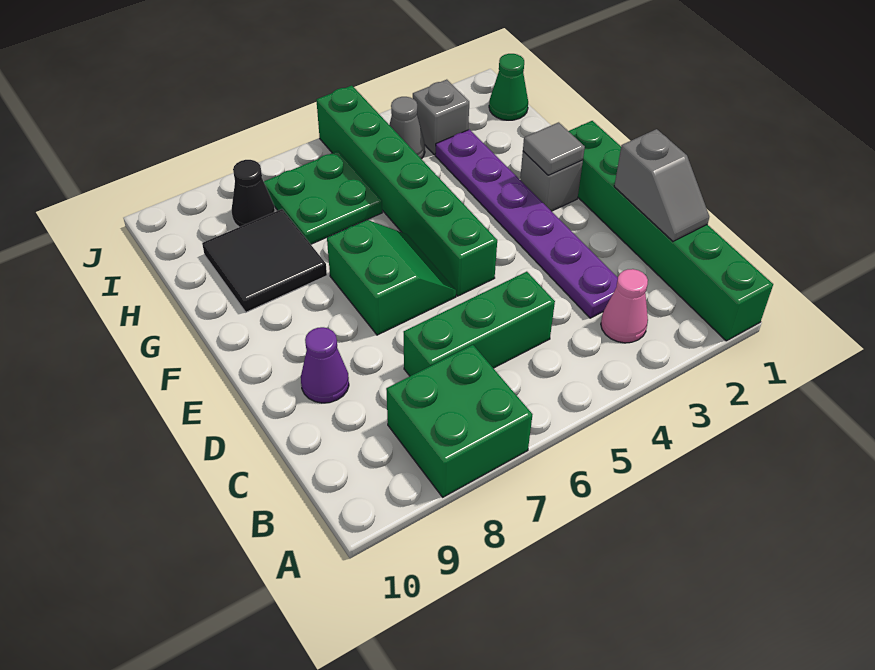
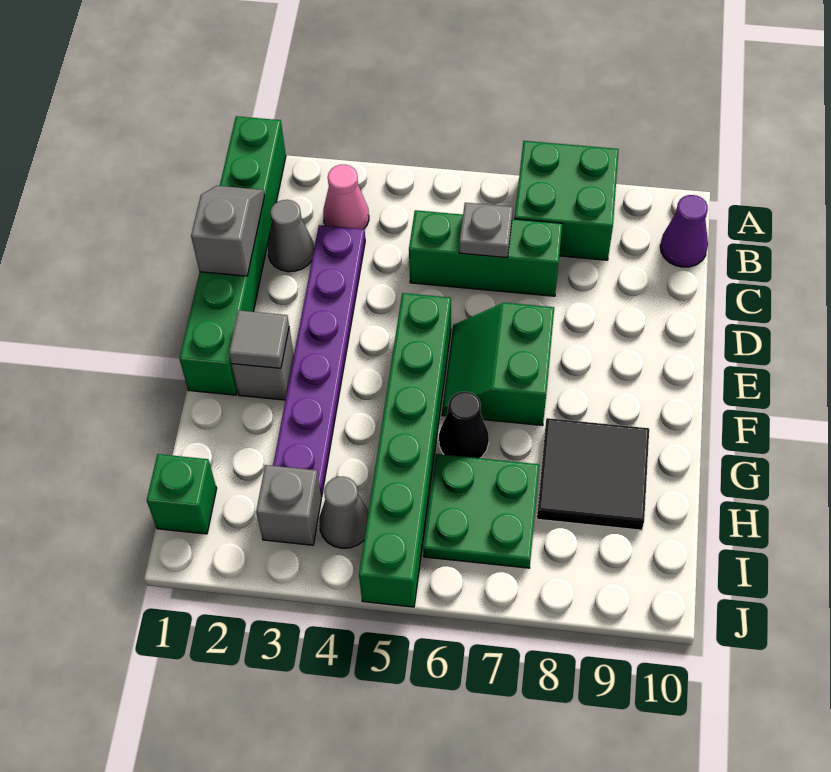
none -> grey cone C2 level 1
none -> grey plate C6 level 2
purple cone D9 level 1 -> purple cone B10 level 1
green cone I1 level 1 -> green brick I1 level 1
black cone I8 level 1 -> black cone G6 level 1

